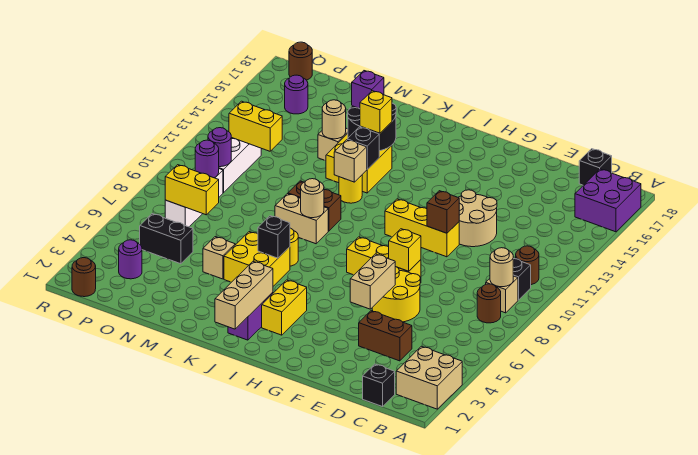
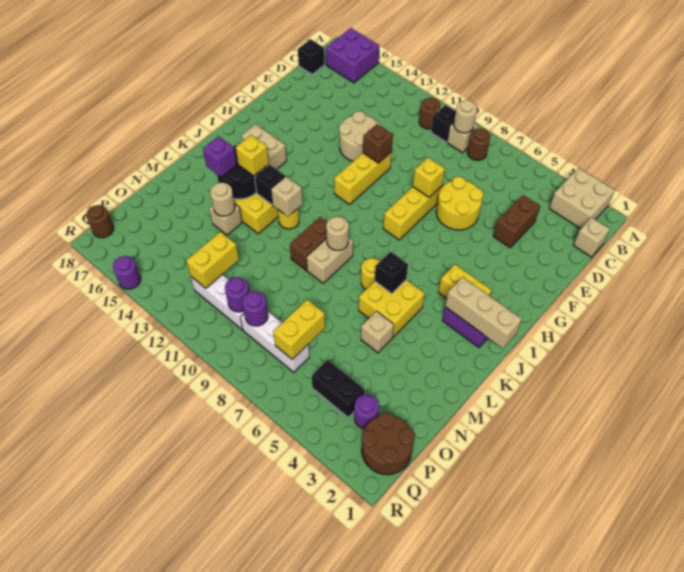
black brick C1 level 1 -> tan brick C1 level 1
tan brick F5:F6 level 2 -> tan brick I15:I16 level 1
black brick O5:P5 level 1 -> black brick P4:P5 level 1
purple round brick P16 level 1 -> purple round brick R15 level 1
brown round brick Q1 level 1 -> brown round brick P1:Q2 level 1

